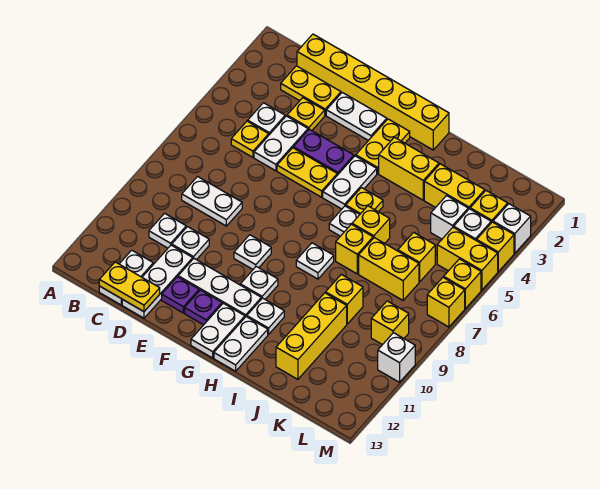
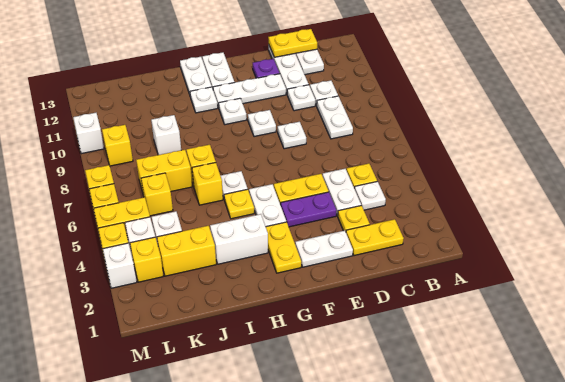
yellow brick C1:H1 level 1 -> none
white plate C8:D8 level 1 -> white plate C8:C9 level 1
purple plate F12 level 1 -> none
yellow brick H3:I3 level 1 -> white brick H3:I3 level 1
white plate H8 level 1 -> white plate E8 level 1
yellow brick J9 level 1 -> white brick J9 level 1
yellow brick J10:J12 level 1 -> none

